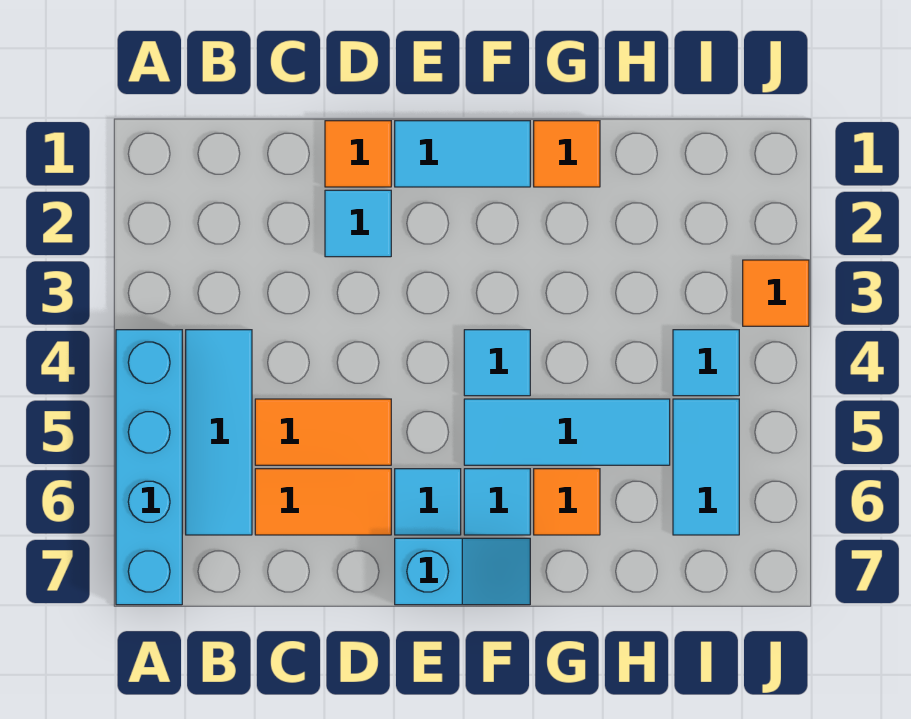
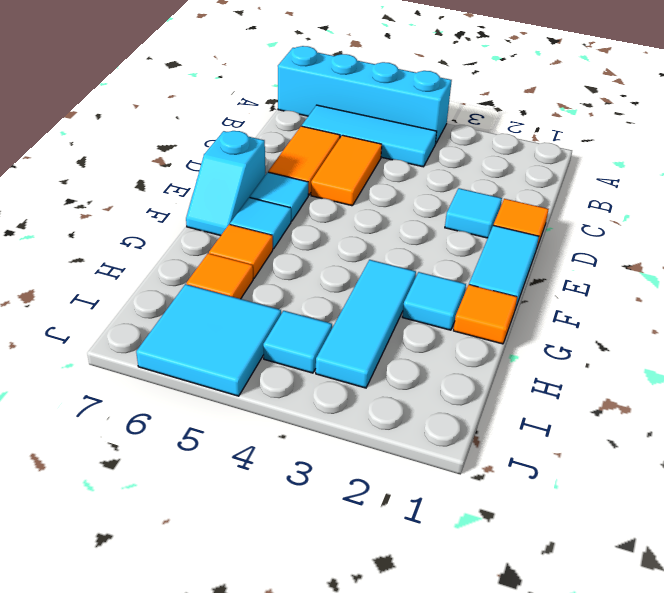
cyan tile F4 level 1 -> cyan tile G2 level 1
cyan tile F5:H5 level 1 -> cyan tile G3:I3 level 1
cyan tile I5:I6 level 1 -> cyan tile I5:J6 level 1
orange tile J3 level 1 -> orange tile H6 level 1

